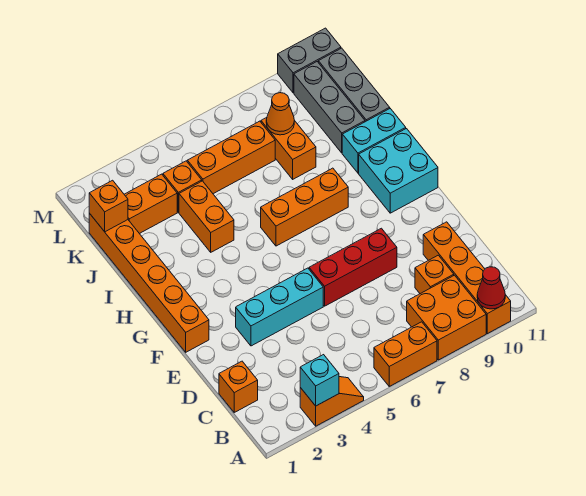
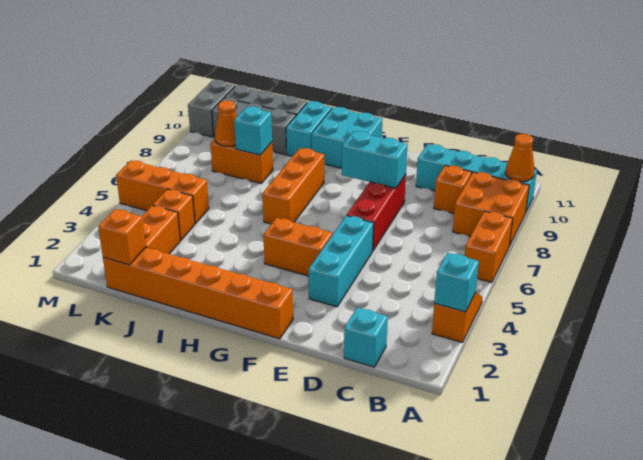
orange brick A10:D10 level 1 -> cyan brick A10:D10 level 1
red cone A10 level 2 -> orange cone A10 level 2
orange brick C1 level 1 -> cyan brick C1 level 1
none -> cyan brick E8:F8 level 2
orange brick I4:J4 level 1 -> orange brick F4:G4 level 1
none -> cyan brick J8 level 2
orange brick K5:K7 level 1 -> orange brick K5:M5 level 1

